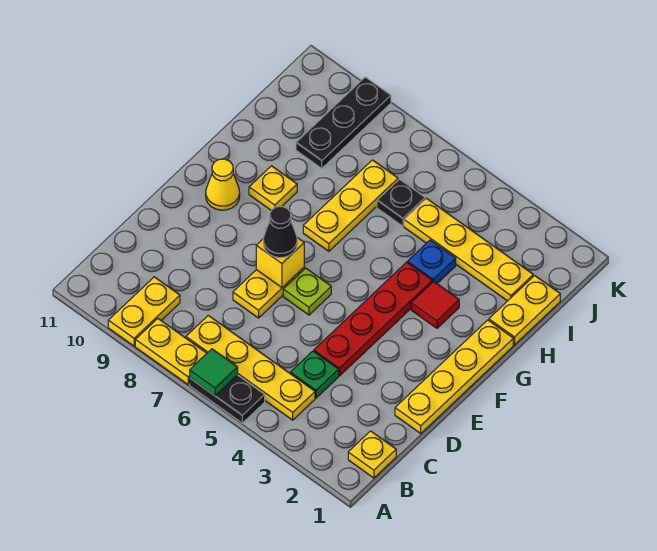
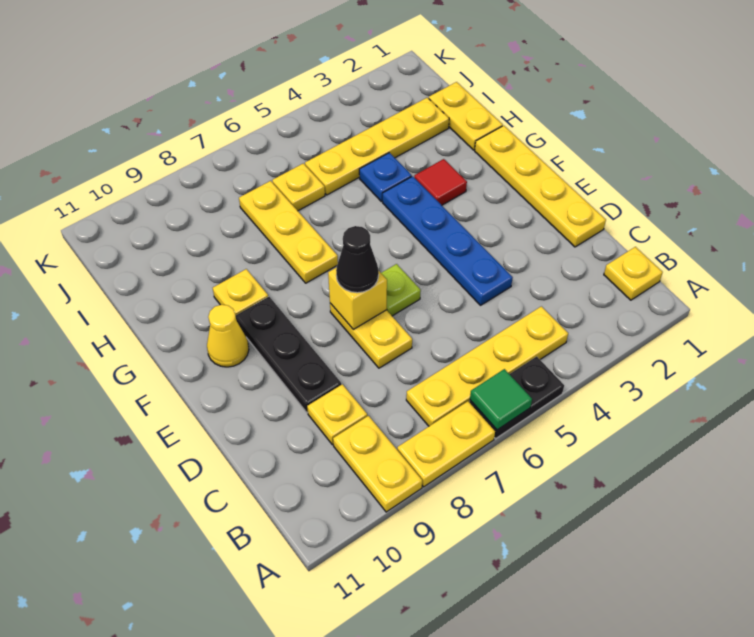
green plate C4 level 1 -> none
none -> yellow plate C9 level 1
red plate D4:G4 level 1 -> blue plate D4:G4 level 1
black plate I6 level 1 -> yellow plate I6 level 1
black plate I9:K9 level 1 -> black plate D9:F9 level 1

